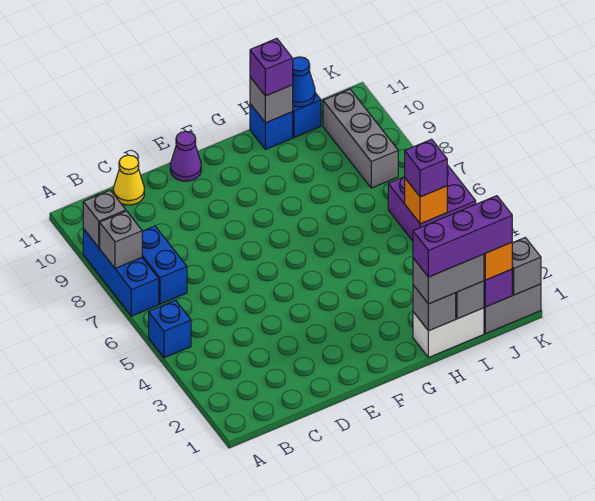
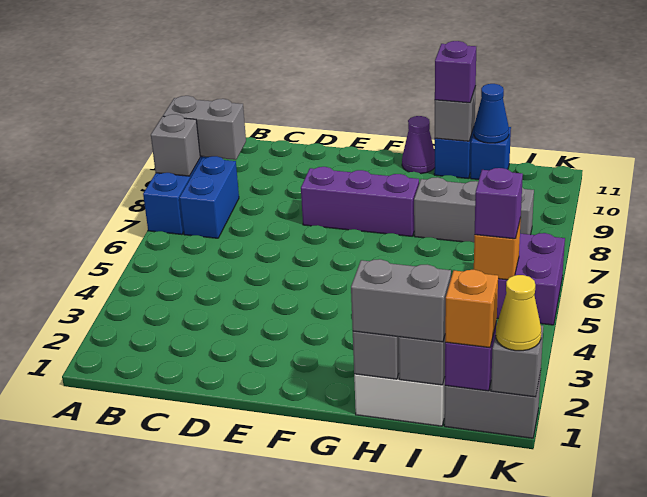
blue brick A5 level 1 -> none
grey brick A9 level 2 -> grey brick A9:B9 level 2
yellow cone C11 level 1 -> yellow cone K1 level 3
purple cone E11 level 1 -> purple cone G11 level 1
purple brick H1:J1 level 4 -> purple brick E8:G8 level 1
grey brick J8:J10 level 1 -> grey brick H8:J8 level 1

